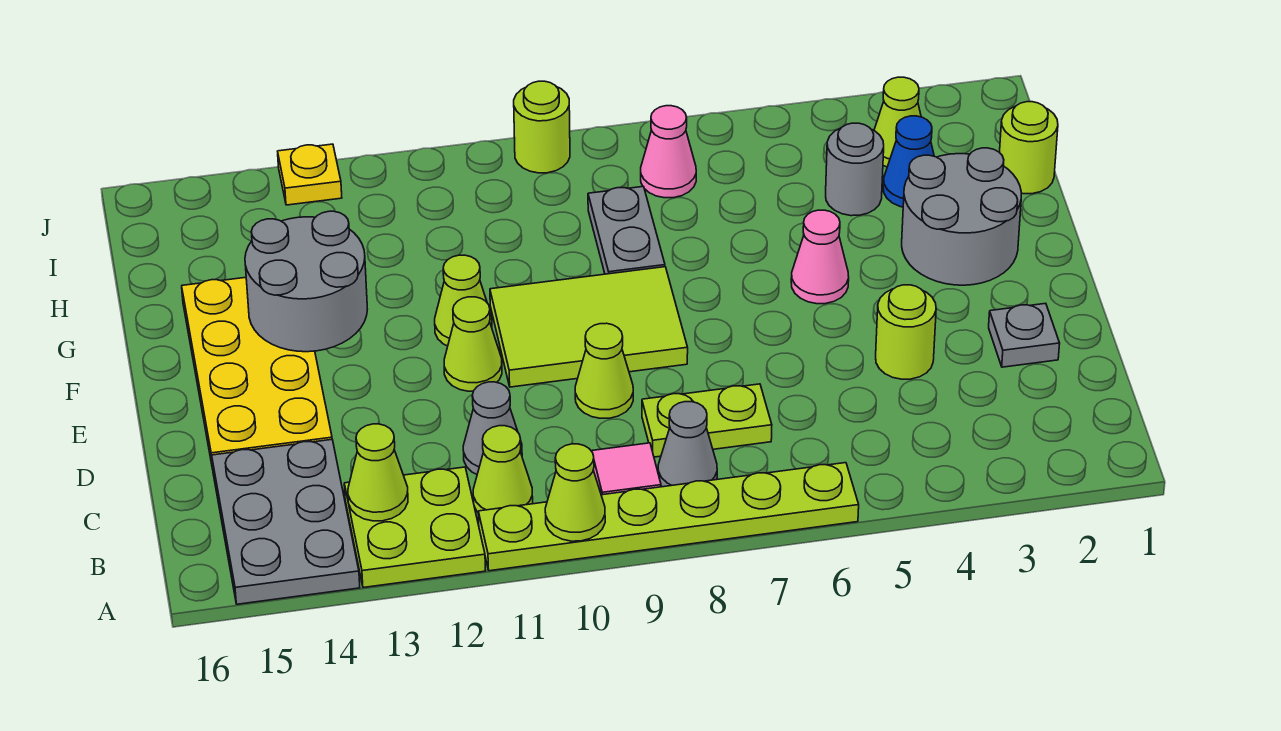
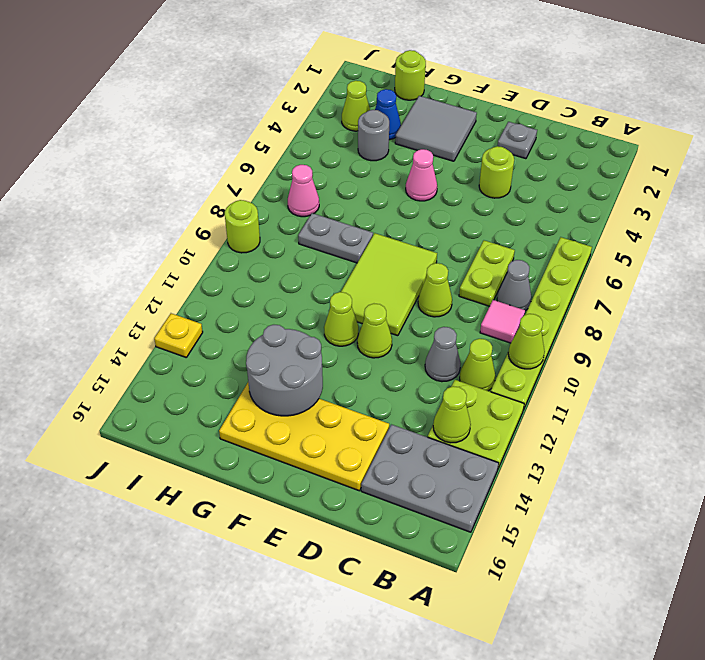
grey round brick F2:G3 level 1 -> grey tile F2:G3 level 1

